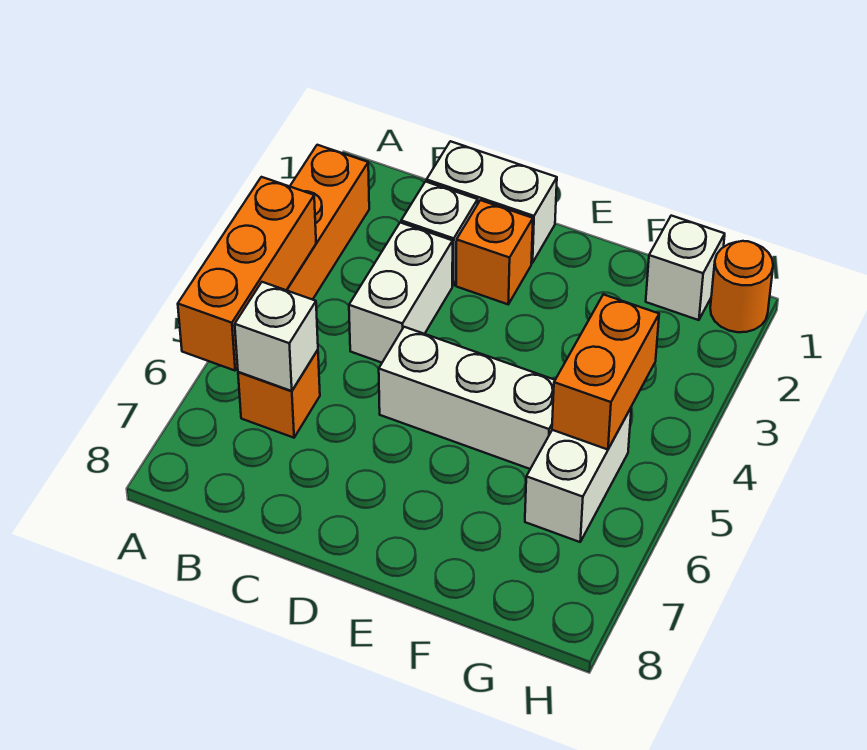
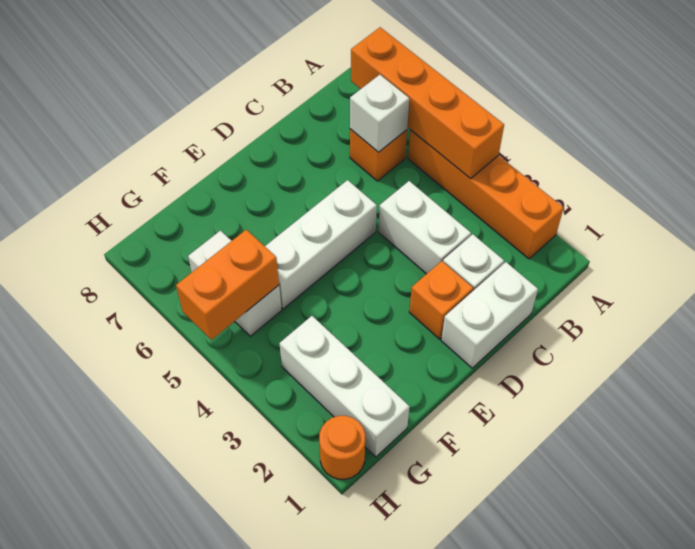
orange brick A4:A6 level 2 -> orange brick A4:A7 level 2
white brick G1 level 1 -> white brick G1:G3 level 1
orange brick G4:G5 level 2 -> orange brick G5:H5 level 2

